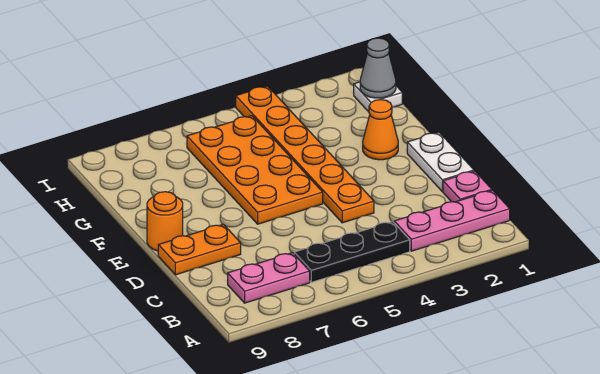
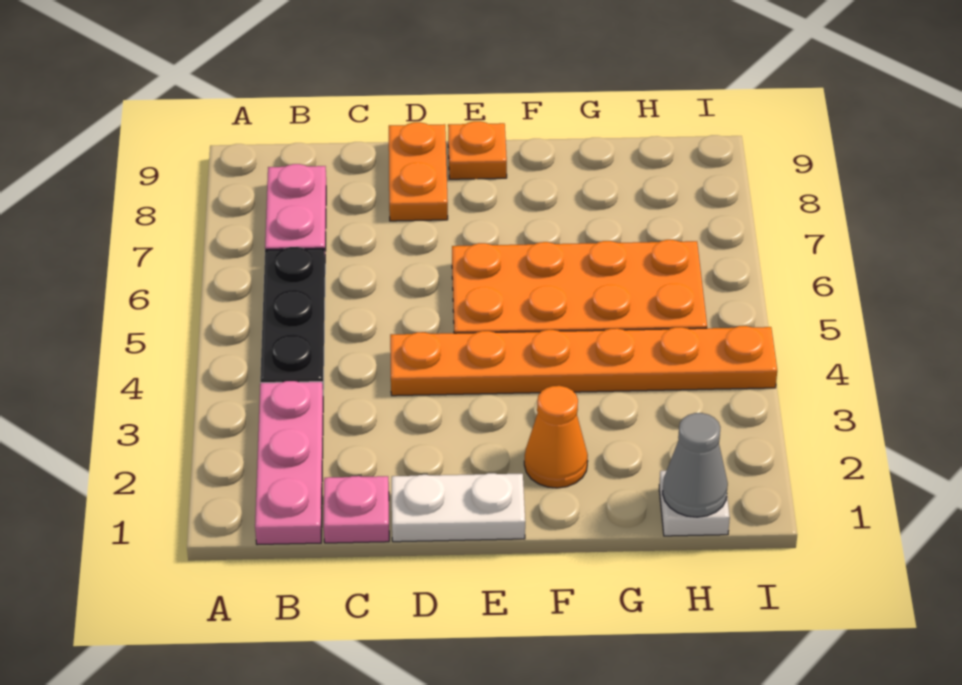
orange round brick E9 level 1 -> orange plate E9 level 1

